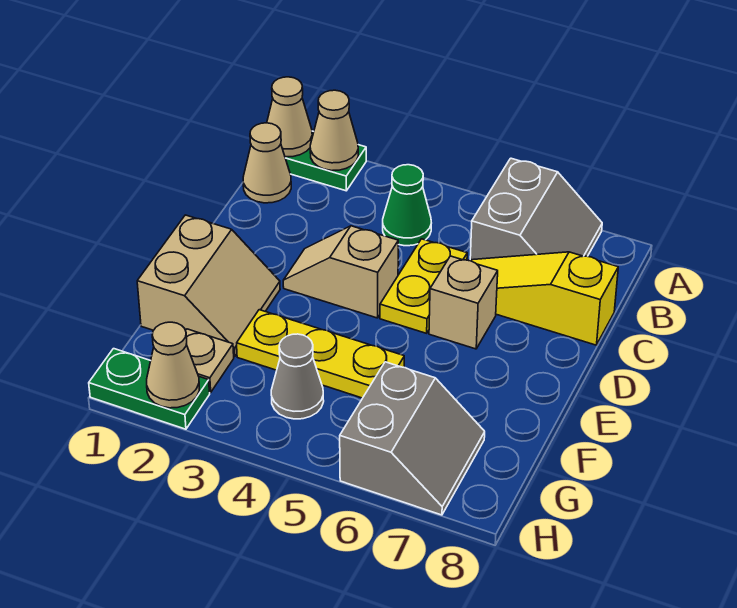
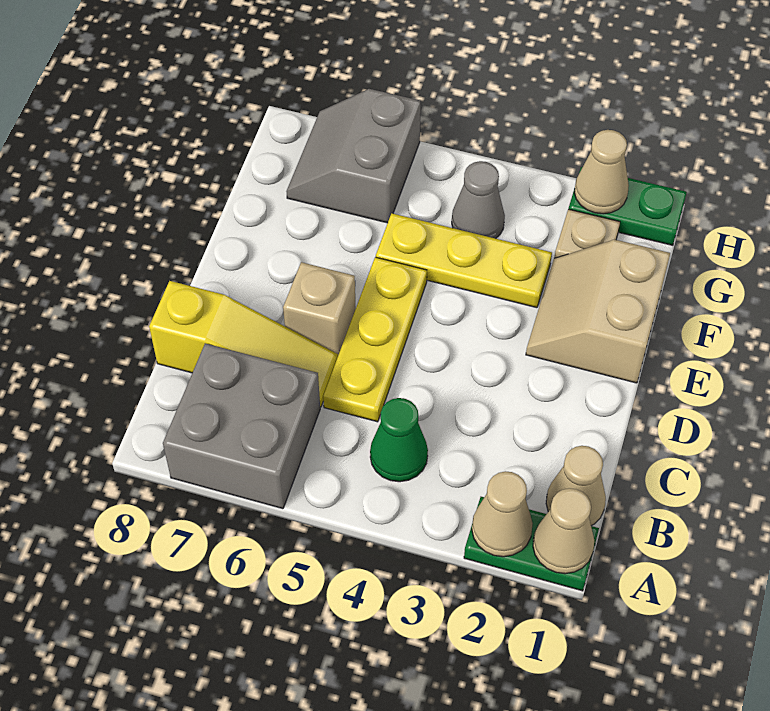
grey slope A6:B7 level 1 top 6 -> grey brick A6:B7 level 1
yellow plate C5:D5 level 1 -> yellow plate C5:E5 level 1
tan slope D3:D4 level 1 top 4 -> none

